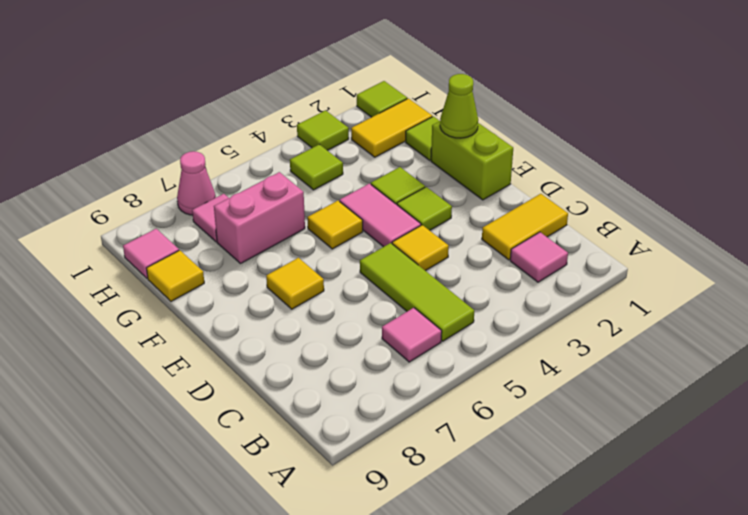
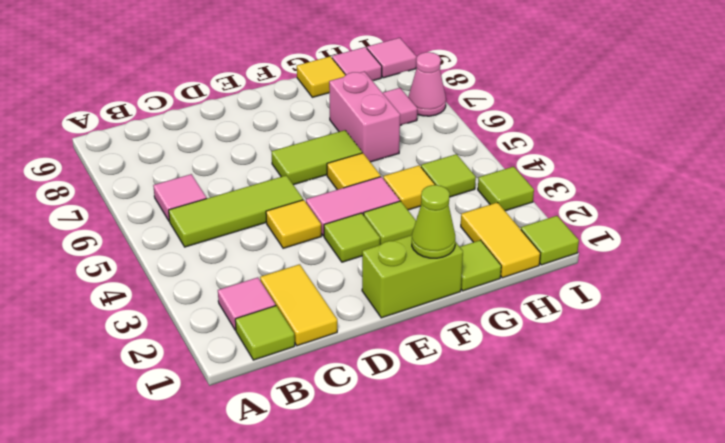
none -> lime tile B1 level 1
none -> lime tile E6:F6 level 1
yellow tile E7 level 1 -> yellow tile G4 level 1
none -> pink tile I9 level 1

